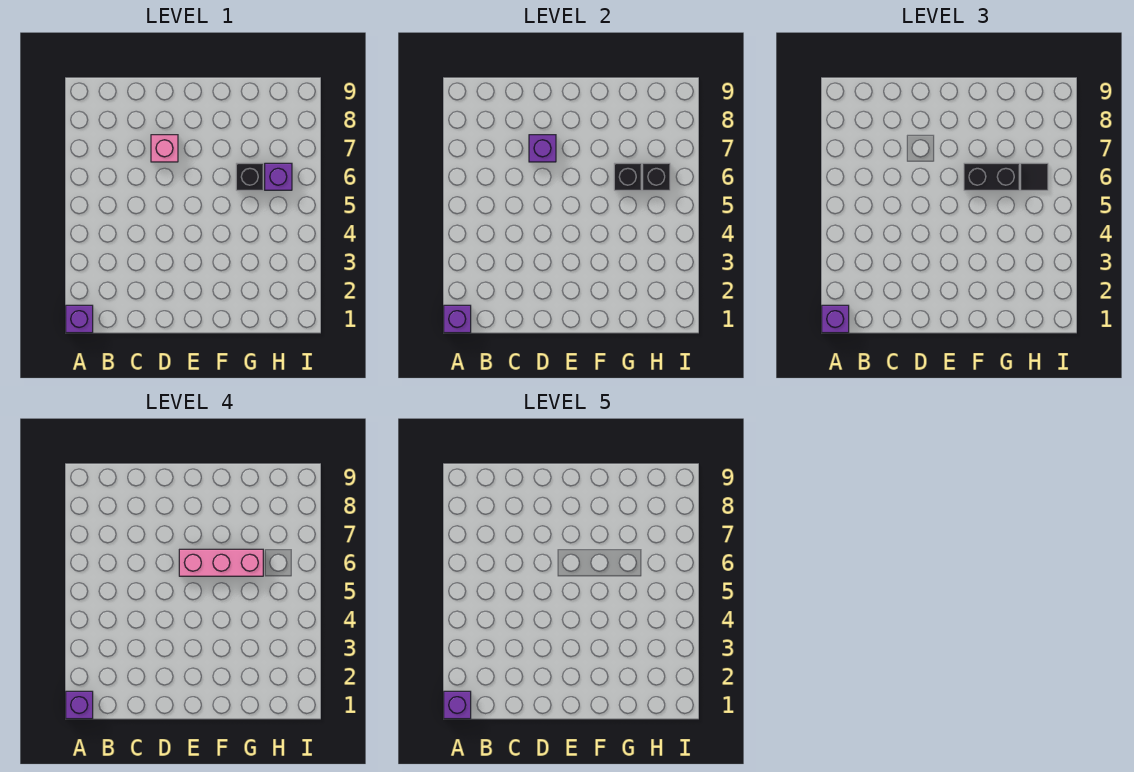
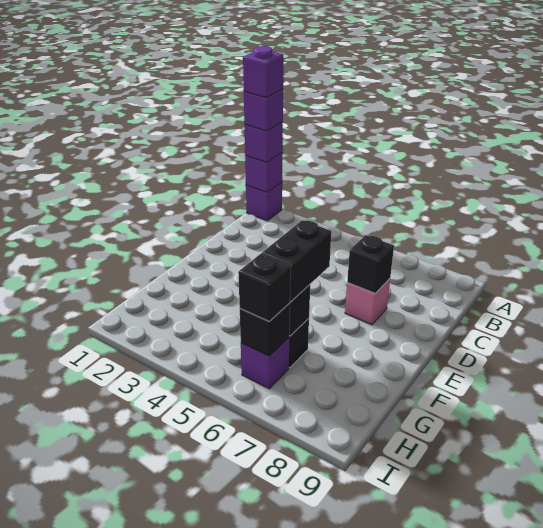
purple brick D7 level 2 -> black brick D7 level 2
pink brick E6:G6 level 4 -> none
black tile H6 level 3 -> black brick H6 level 3

